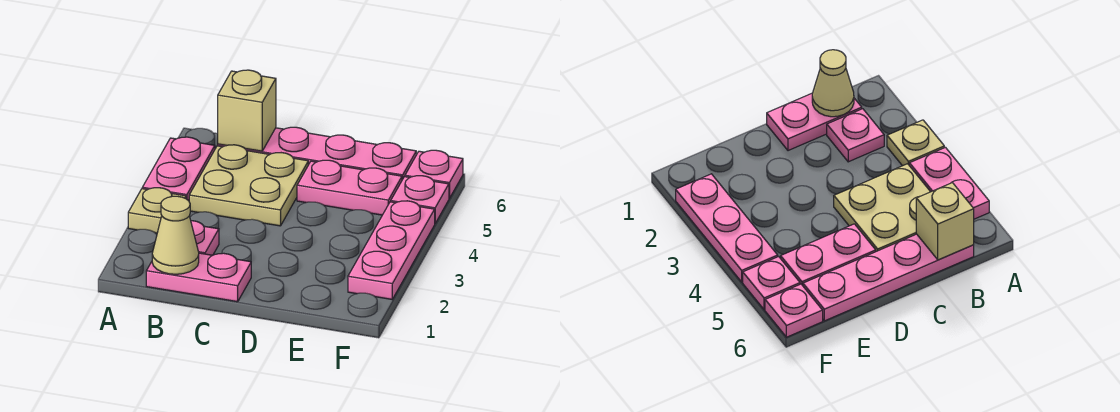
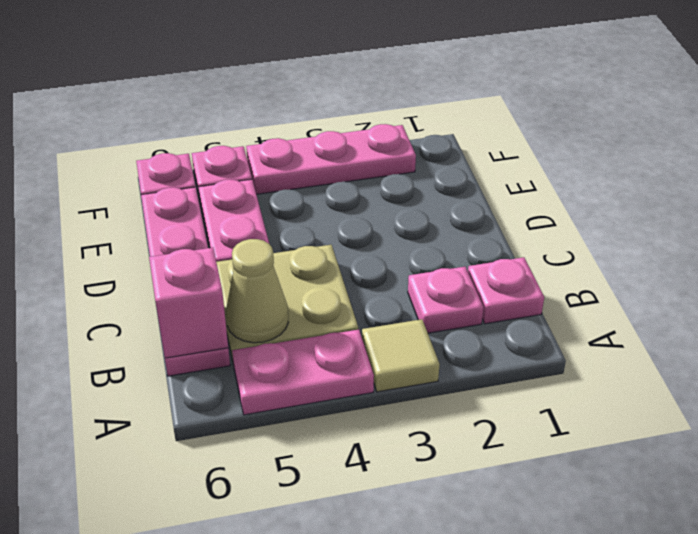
tan plate A3 level 1 -> tan tile A3 level 1
pink plate B1:C1 level 1 -> pink plate B1 level 1
tan cone B1 level 2 -> tan cone B5 level 2
tan brick B6 level 2 -> pink brick B6 level 2

